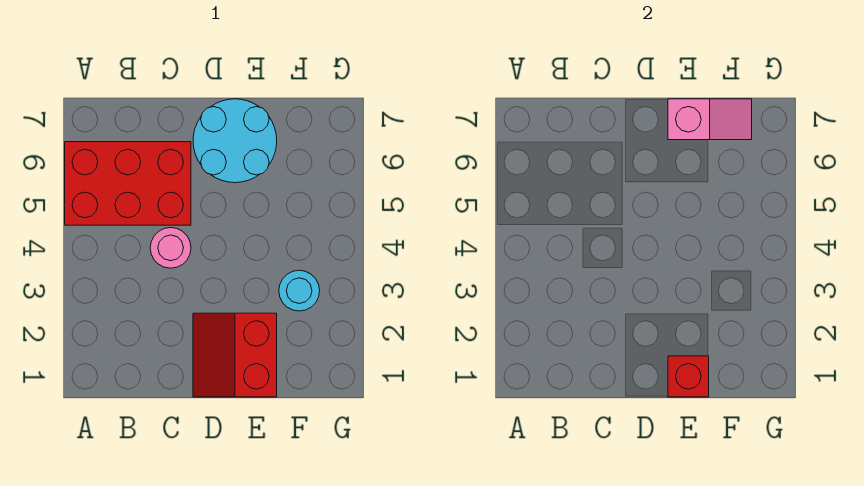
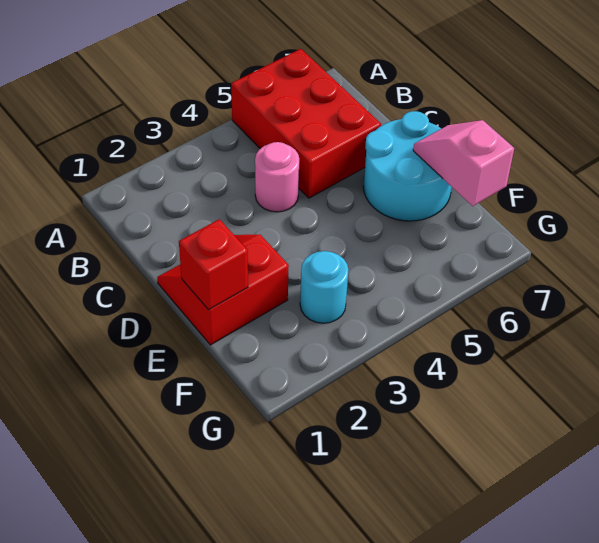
pink slope E7:F7 level 2 top E -> pink slope E7:F7 level 2 top F

